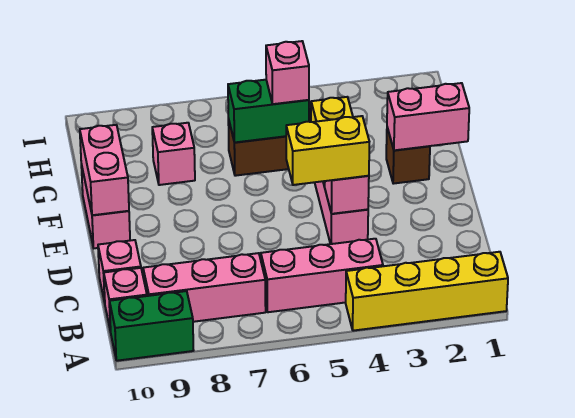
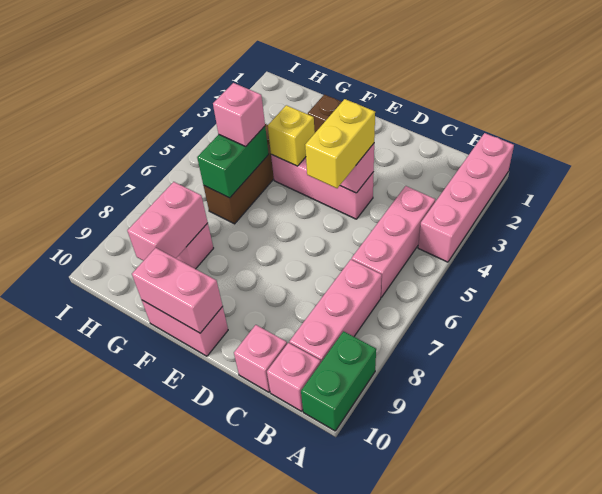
yellow brick A1:A4 level 1 -> pink brick A1:A4 level 1
pink brick F1:F2 level 2 -> pink brick G8:G9 level 2

